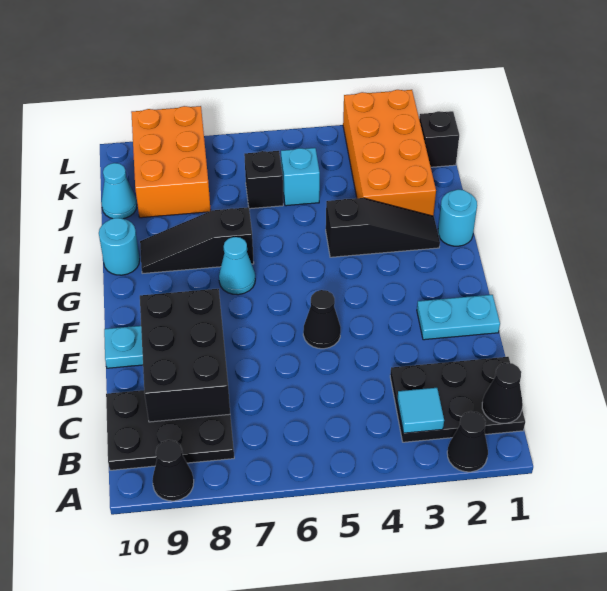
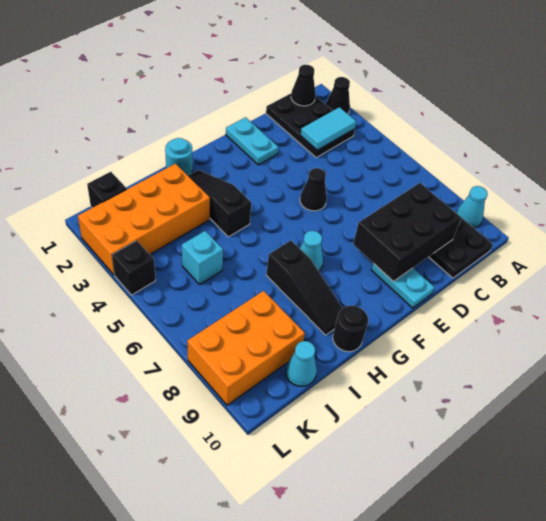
black cone A9 level 1 -> cyan cone A9 level 1
cyan tile B3 level 2 -> cyan tile B3:C3 level 2
cyan round brick H10 level 1 -> black round brick H10 level 1
black brick J6 level 1 -> black brick L4 level 1

